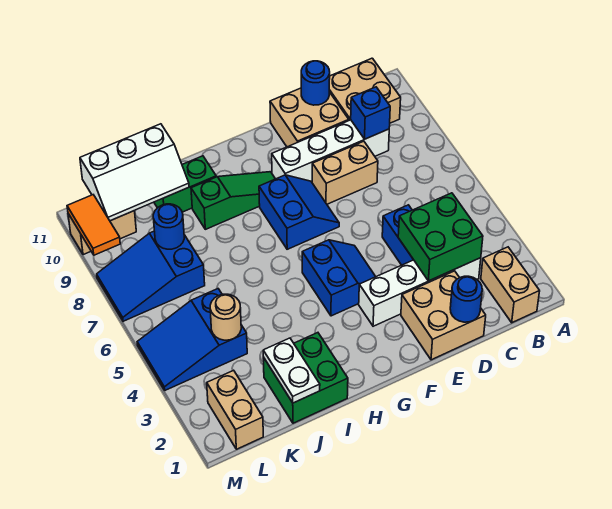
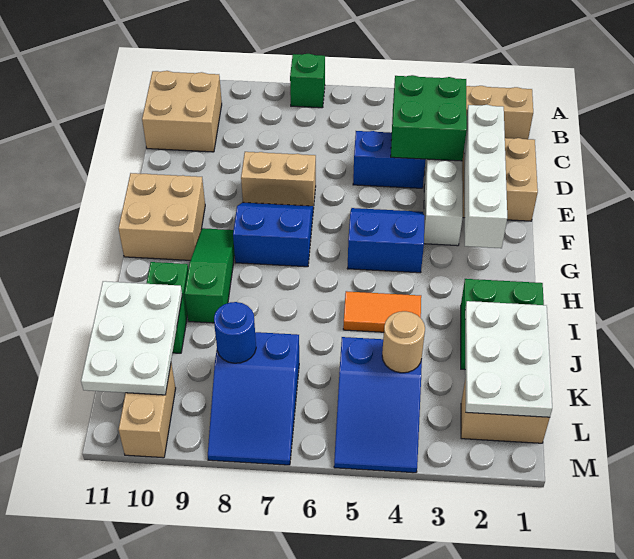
none -> green brick A7 level 1
white brick C9:F9 level 1 -> white brick D2:G2 level 2
blue brick C9 level 2 -> none
blue round brick D1 level 2 -> none
tan brick D8:E8 level 1 -> tan brick E7:E8 level 1
tan brick D10:E11 level 1 -> tan brick F10:G11 level 1
blue round brick D11 level 2 -> none
white plate J1:J2 level 2 -> white plate J1:L2 level 2
white slope J10:L11 level 2 top 11 -> white plate J10:L11 level 2
orange tile M9:M10 level 2 -> orange tile I4:I5 level 1

